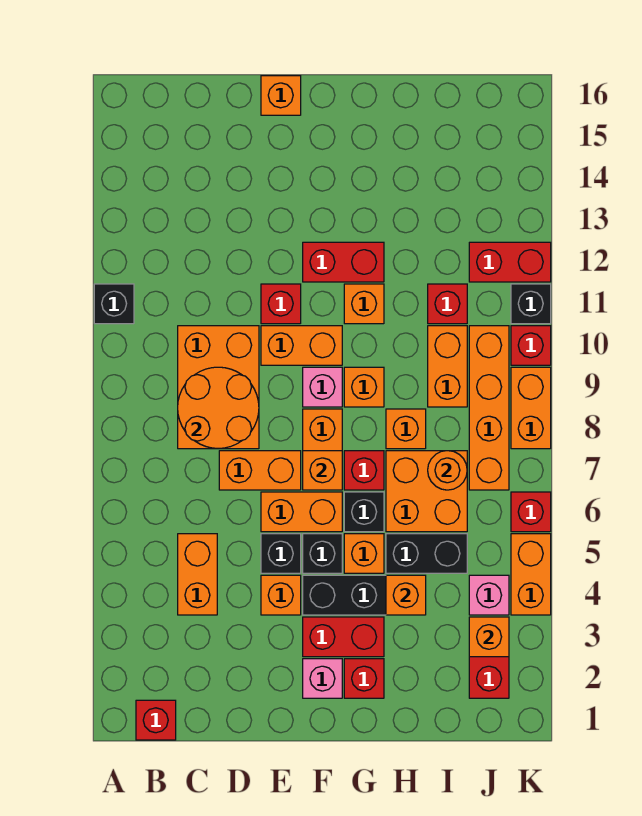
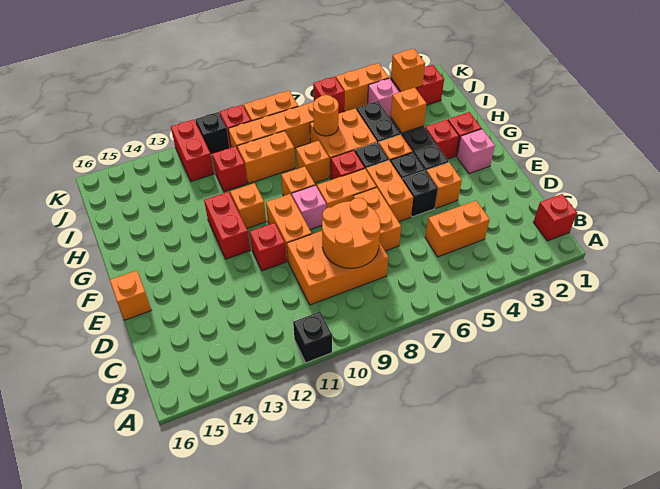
red brick F3:G3 level 1 -> red brick G3 level 1
orange brick F7 level 2 -> none

